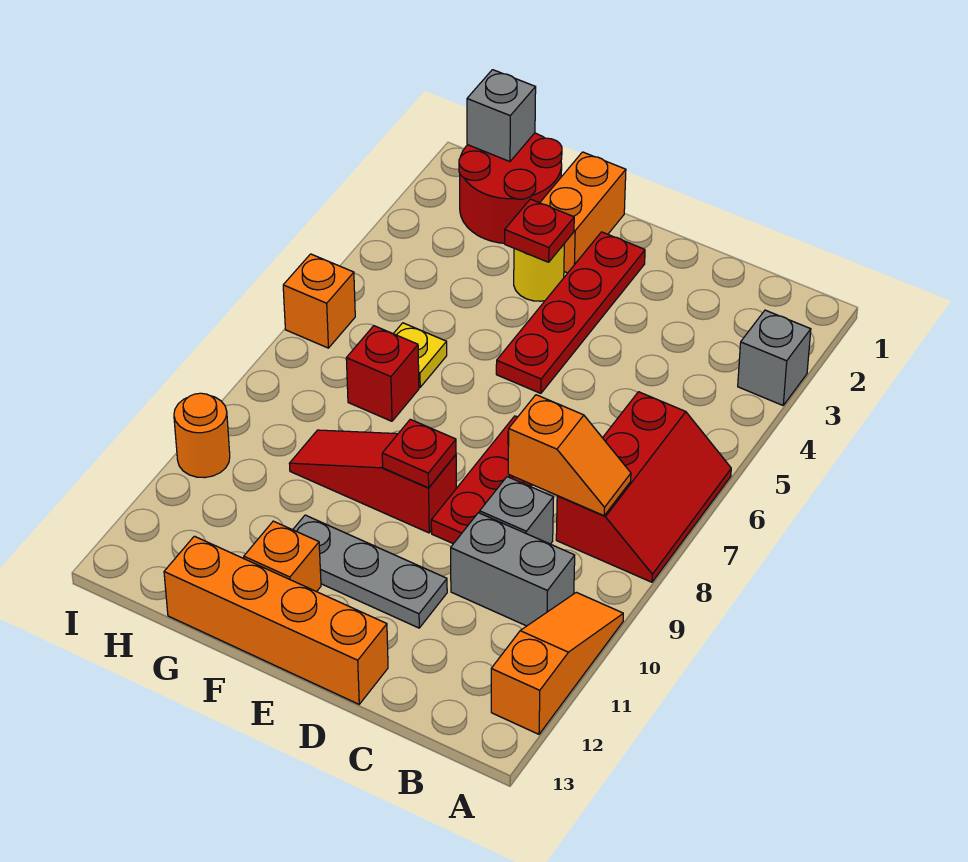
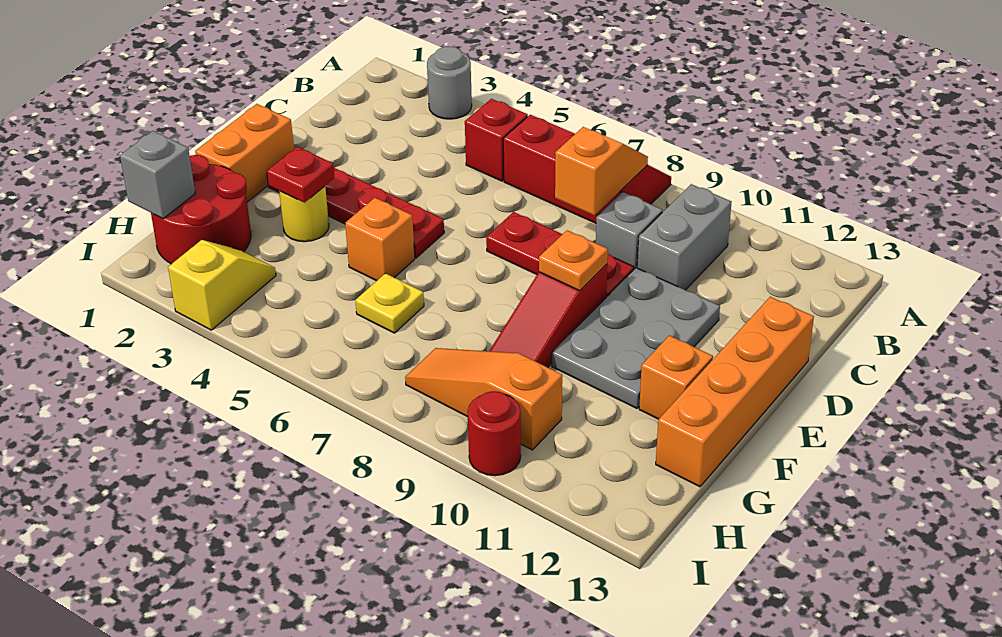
grey brick A3 level 1 -> grey round brick A3 level 1
orange slope A10:A12 level 1 top 12 -> orange slope H8:H10 level 1 top 10
grey plate D11:F11 level 1 -> grey plate D10:F11 level 1
red plate E9 level 2 -> orange plate E9 level 2
orange brick F1:F2 level 1 -> orange brick E1:F1 level 1
red brick G7 level 1 -> red brick B5 level 1
none -> yellow slope H3:I3 level 1 top I
orange brick I6 level 1 -> orange brick F5 level 1
orange round brick I10 level 1 -> red round brick I10 level 1

